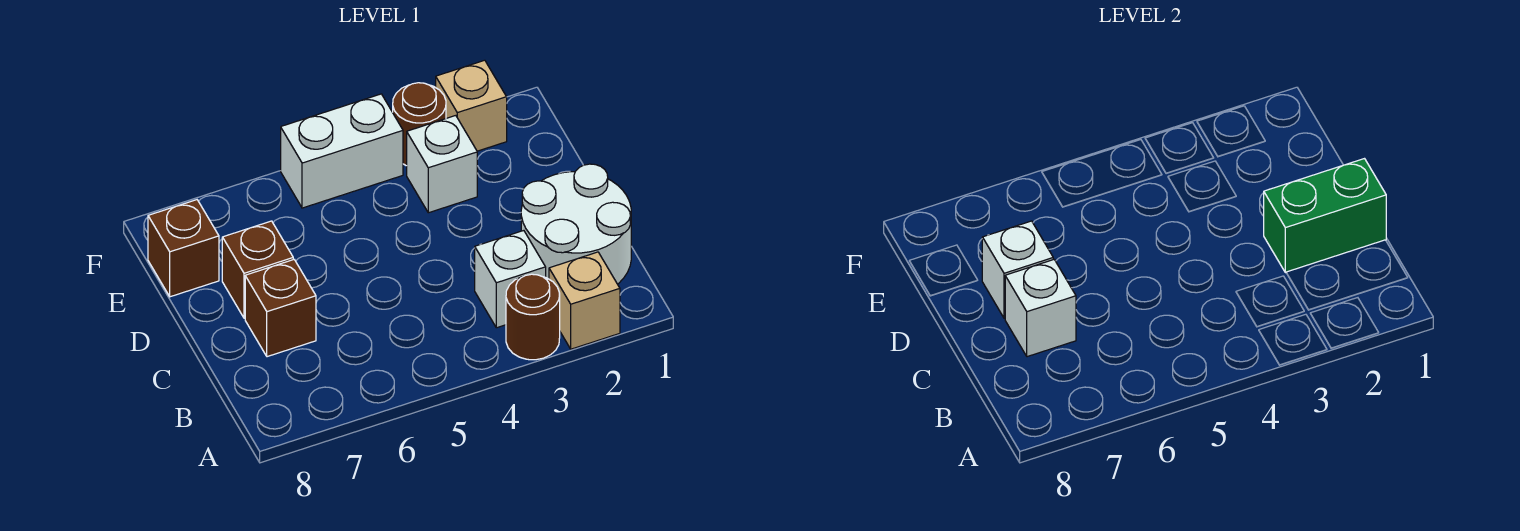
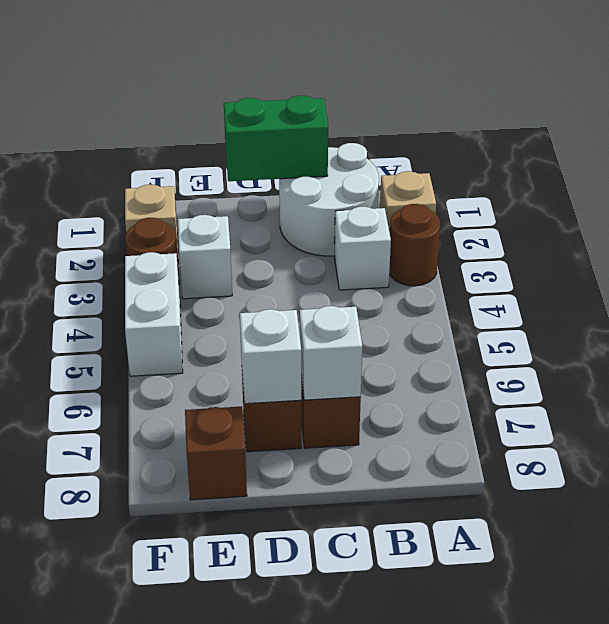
green brick C1:C2 level 2 -> green brick C1:D1 level 2

